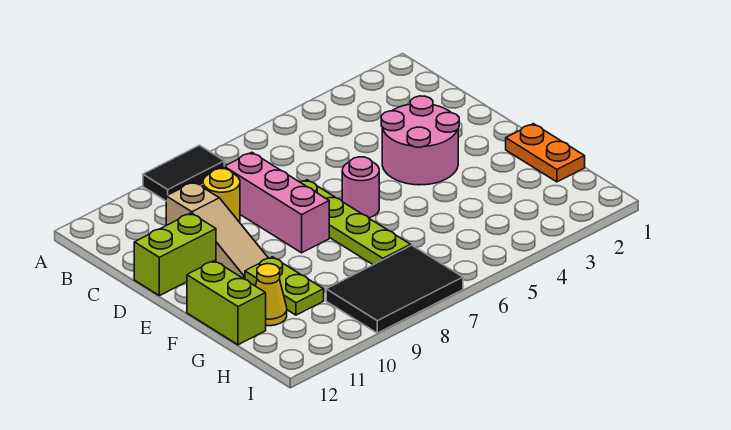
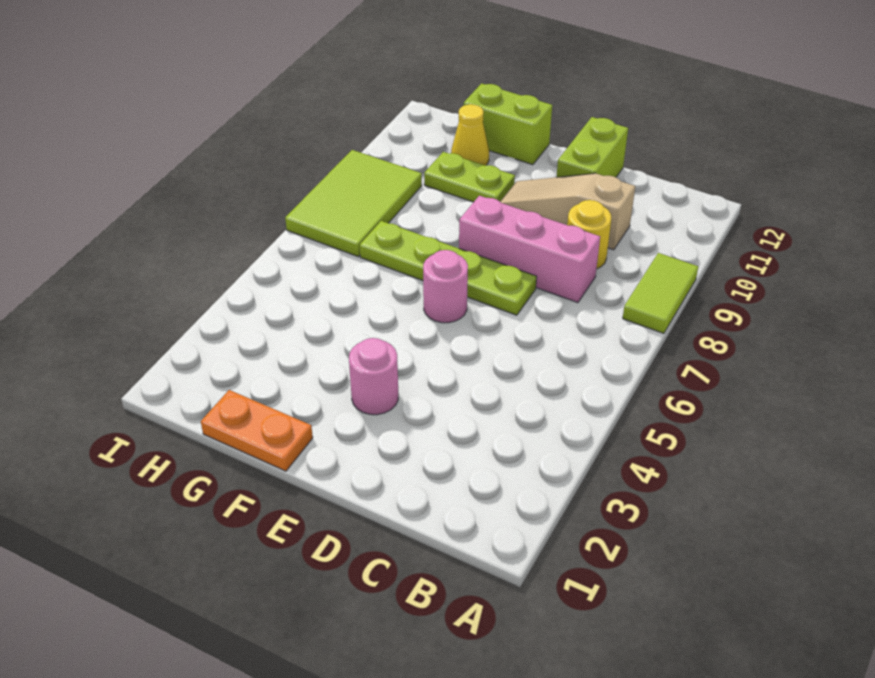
black tile A8:A9 level 1 -> lime tile A8:A9 level 1
pink round brick D3:E4 level 1 -> pink round brick E3 level 1
black tile H7:I9 level 1 -> lime tile H7:I9 level 1

